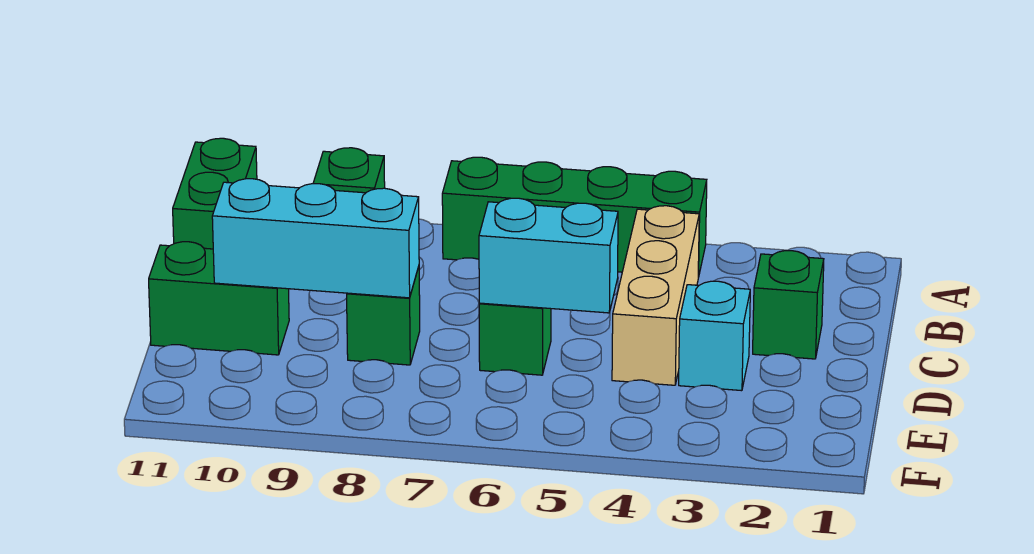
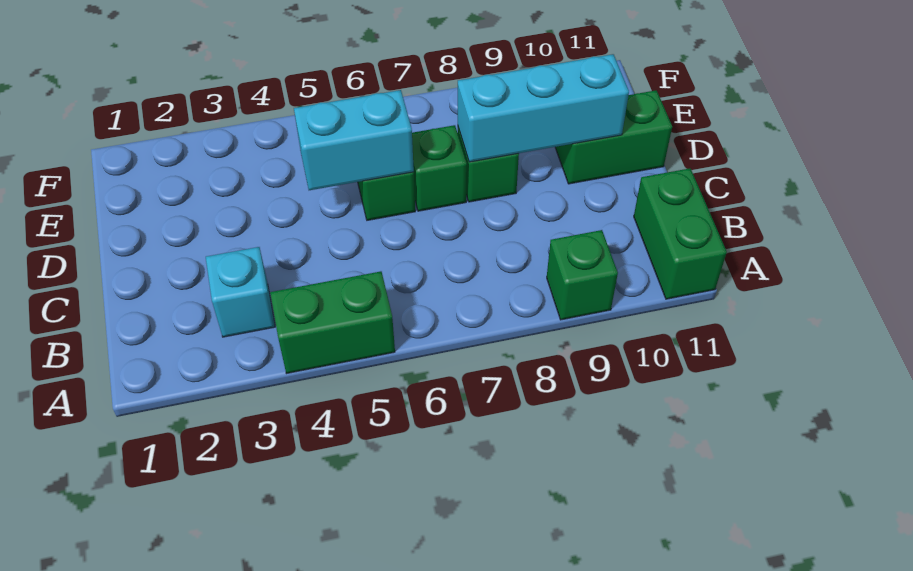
green brick A4:A7 level 1 -> green brick A4:A5 level 1
tan brick B4:D4 level 1 -> none
green brick C2 level 1 -> green brick D7 level 1
cyan brick D3 level 1 -> cyan brick B3 level 1

